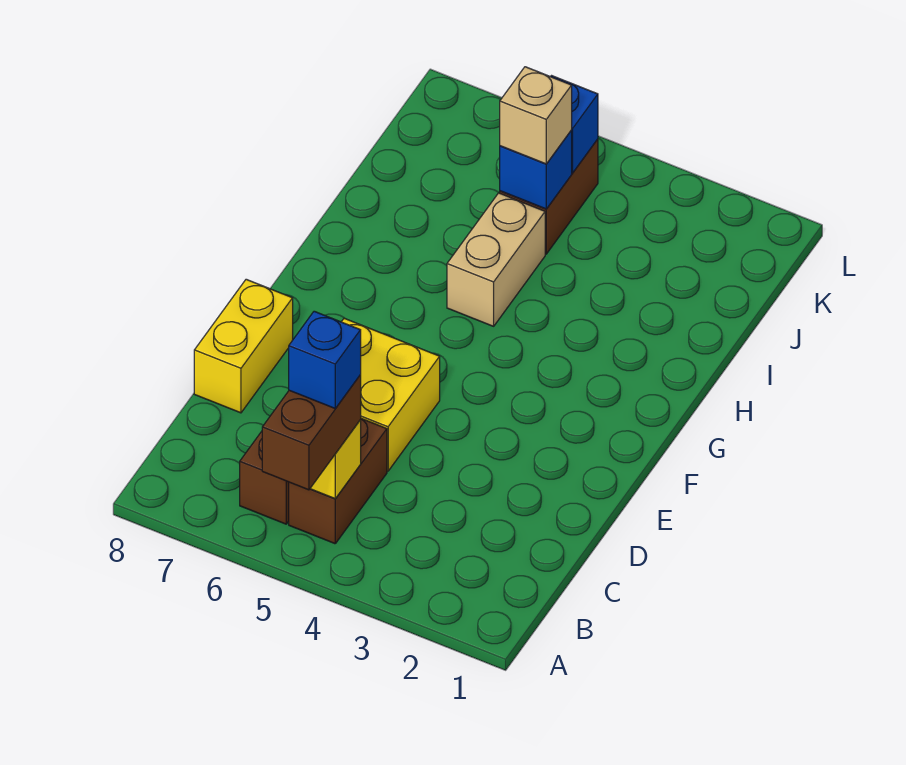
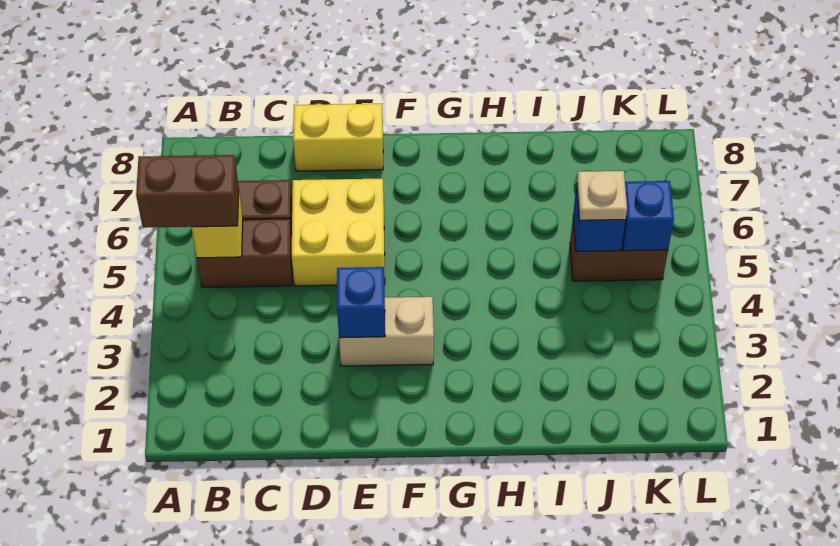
blue brick B5 level 4 -> blue brick E3 level 2
tan brick H5:I5 level 1 -> tan brick E3:F3 level 1
tan brick J5 level 3 -> tan plate J5 level 3

